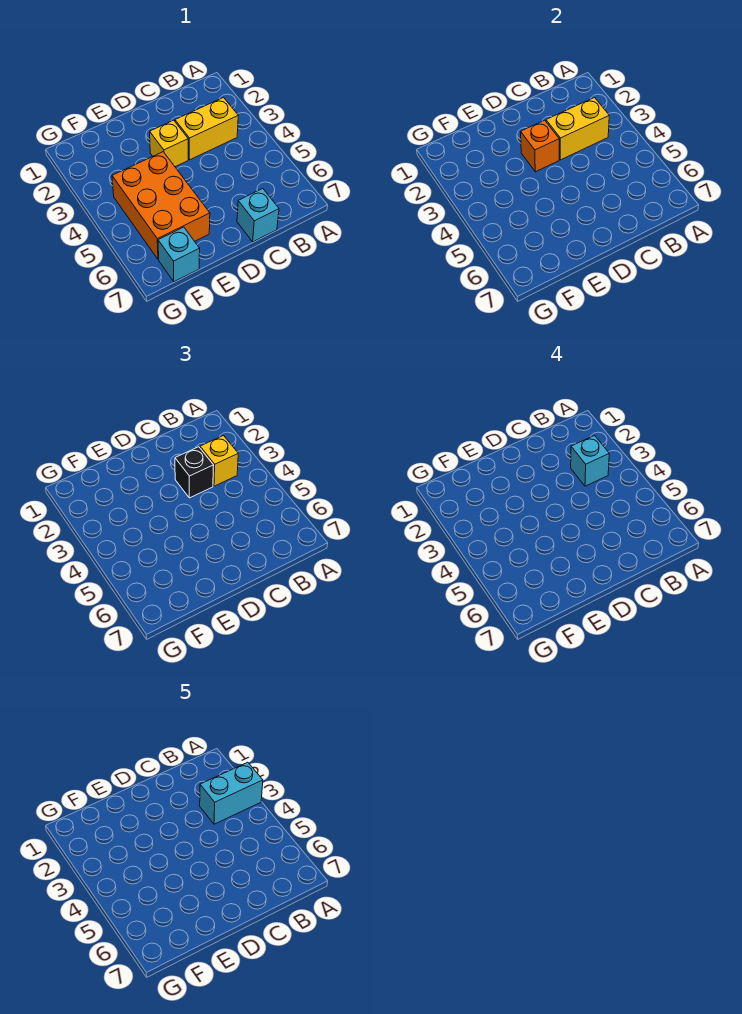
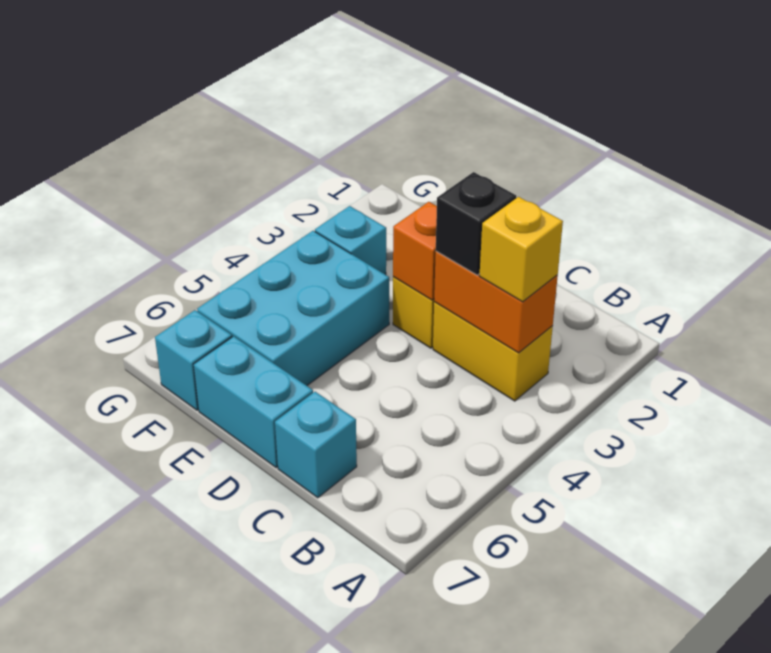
cyan brick A3:B3 level 5 -> cyan brick D7:E7 level 1
yellow brick B3:C3 level 2 -> orange brick B3:C3 level 2
cyan brick B3 level 4 -> cyan brick F3 level 1
orange brick E4:F6 level 1 -> cyan brick E4:F6 level 1

